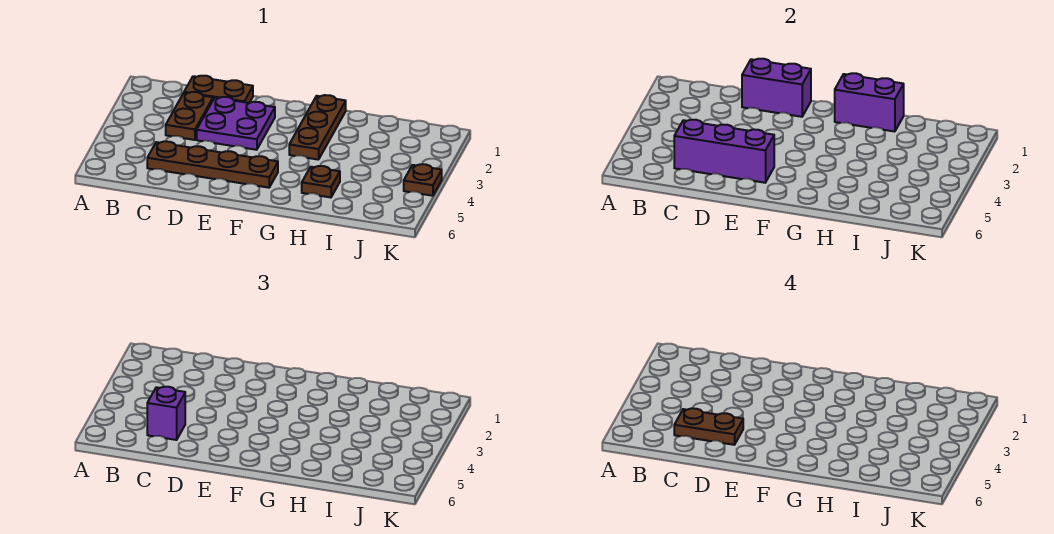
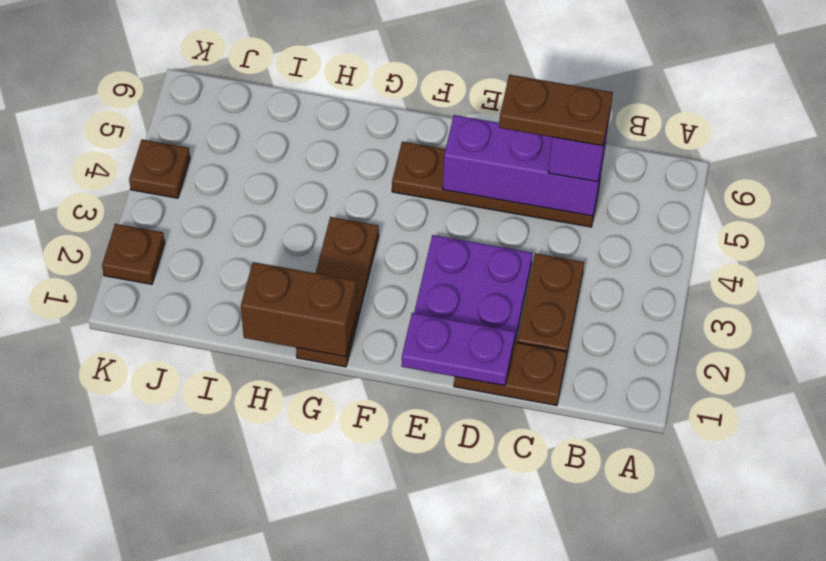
purple brick D1:E1 level 2 -> purple plate D1:E1 level 2
purple brick G1:H1 level 2 -> brown brick G1:H1 level 2
brown plate H5 level 1 -> brown plate K2 level 1

